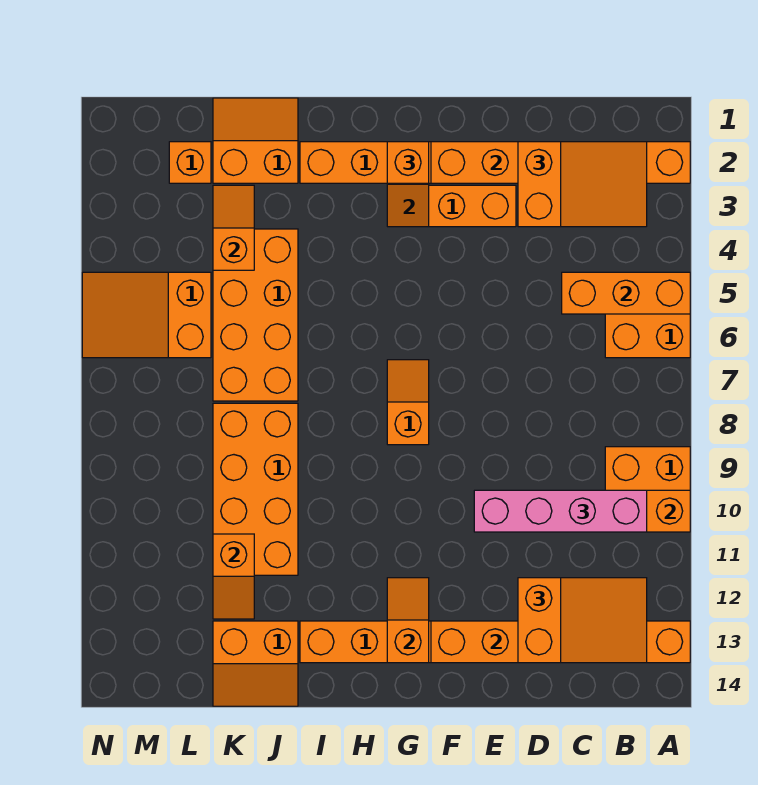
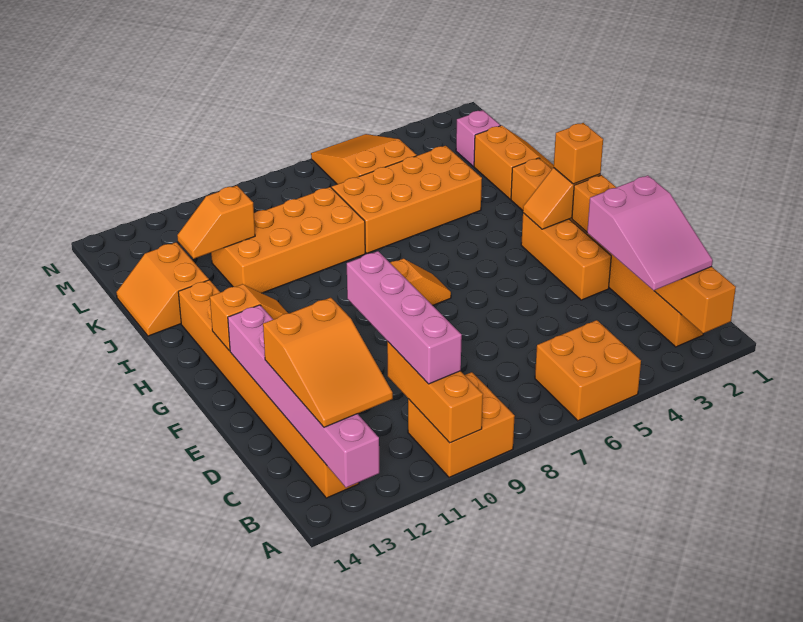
orange brick A5:C5 level 2 -> none
orange brick A13:F13 level 2 -> pink brick A13:F13 level 2
orange slope B2:D3 level 3 top D -> pink slope B2:D3 level 3 top D
orange slope K3:K4 level 2 top 4 -> none
orange brick L2 level 1 -> pink brick L2 level 1

